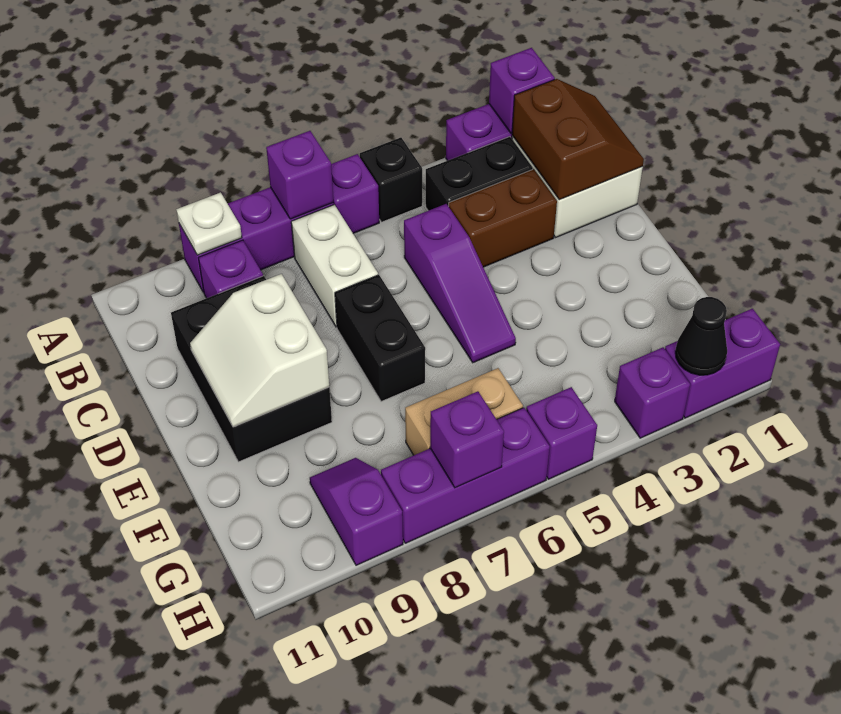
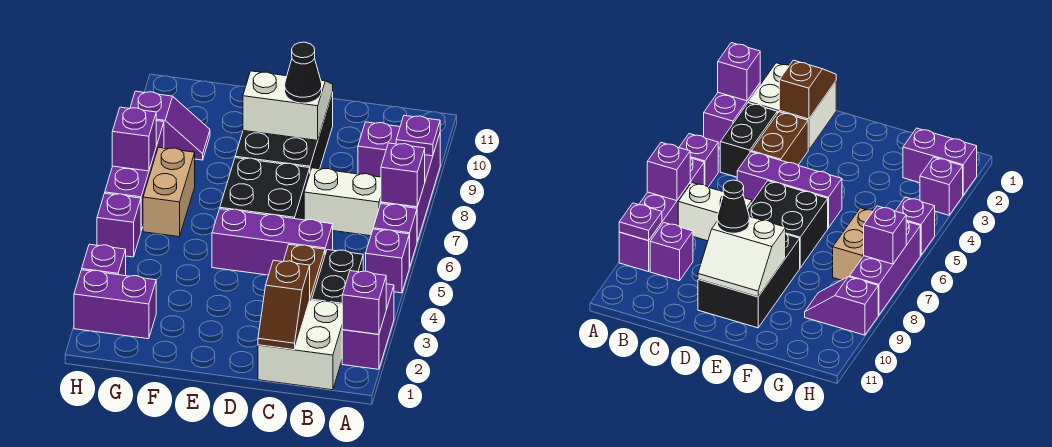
black brick A5 level 1 -> purple brick A5 level 1
white plate A9 level 2 -> purple plate A9 level 2
brown slope B1:C2 level 2 top 2 -> brown slope C1:C2 level 2 top 2
purple slope C5:E5 level 1 top C -> purple brick C5:E5 level 1
black brick C9:E10 level 1 -> black brick D8:E10 level 1
black brick D7:E7 level 1 -> black brick D6:E7 level 1
purple brick H1:H2 level 1 -> purple brick G2:H2 level 1
black cone H2 level 2 -> black cone D9 level 3

